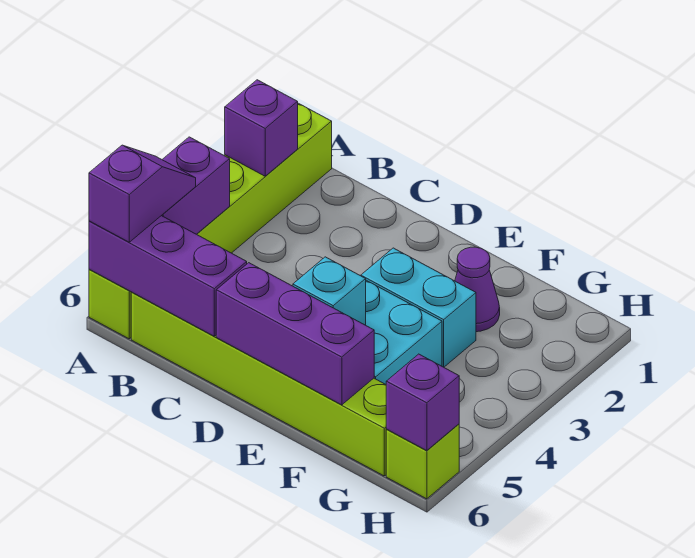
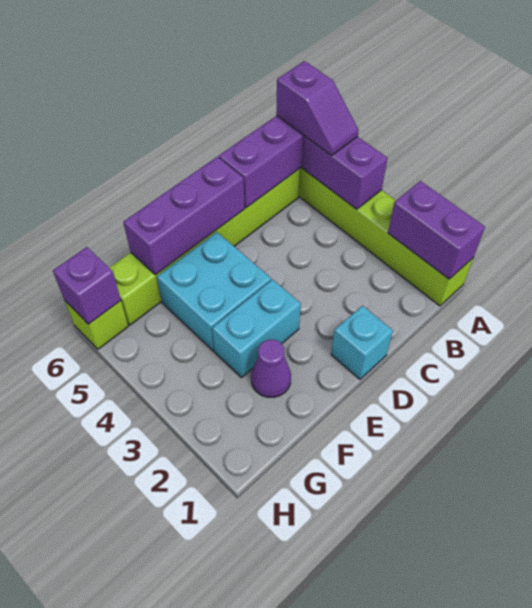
purple brick A2 level 2 -> purple brick A1:A2 level 2
cyan brick E5 level 2 -> cyan brick D1 level 1

